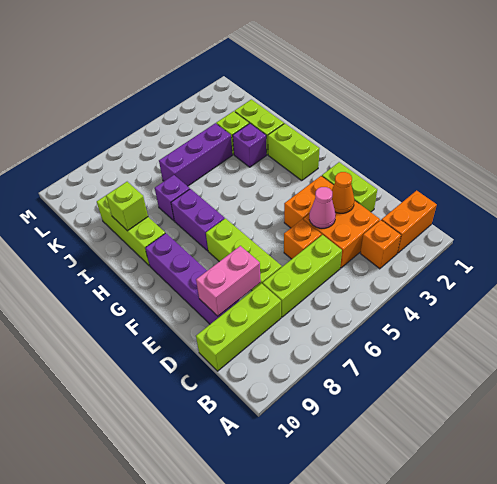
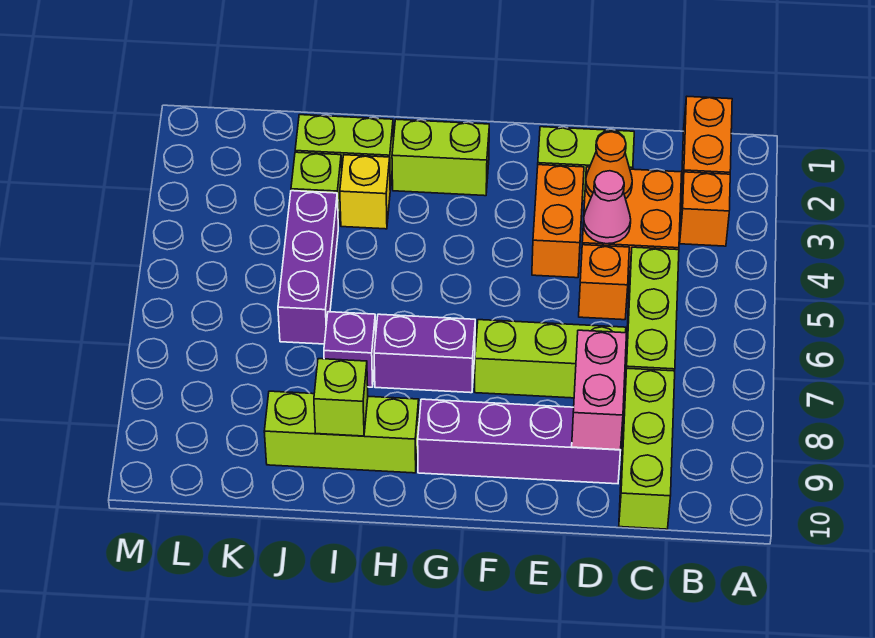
purple brick I3 level 1 -> yellow brick I3 level 1

